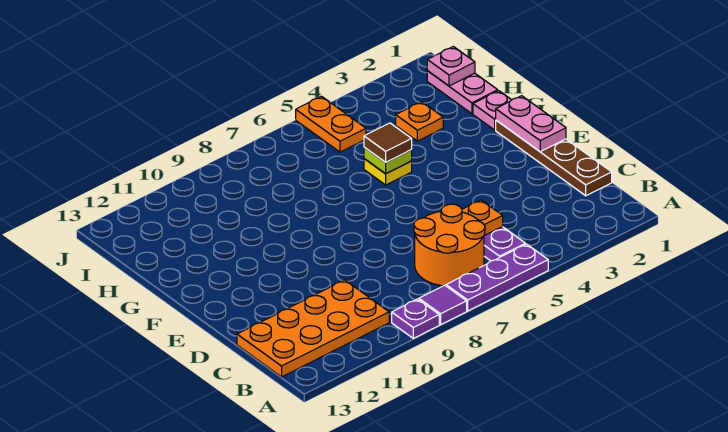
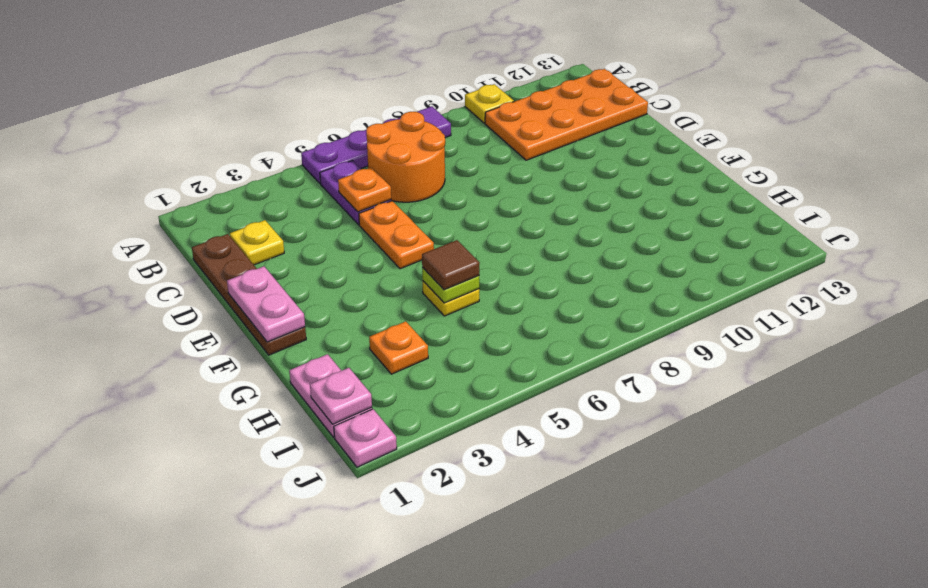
purple plate A9 level 1 -> none
none -> yellow plate A10 level 1
none -> yellow plate C2 level 1
pink plate G1 level 1 -> pink plate J1 level 1
orange plate I5:J5 level 1 -> orange plate D5:E5 level 1

